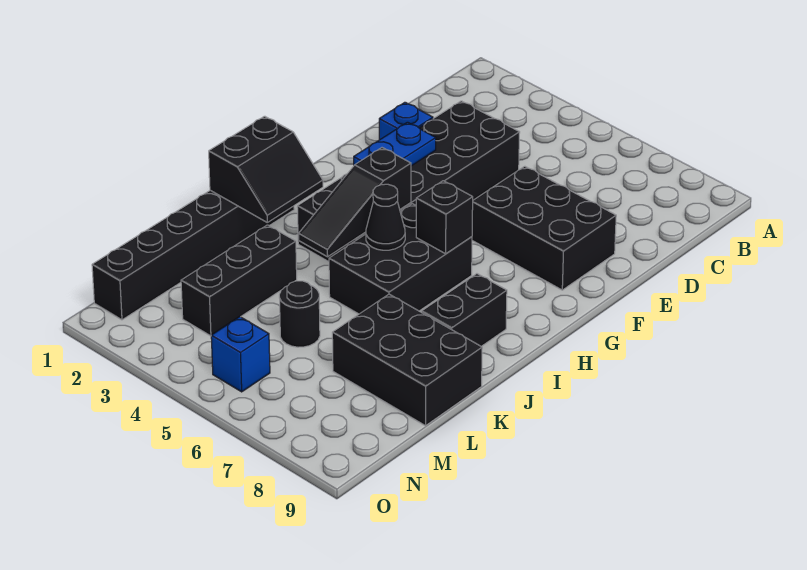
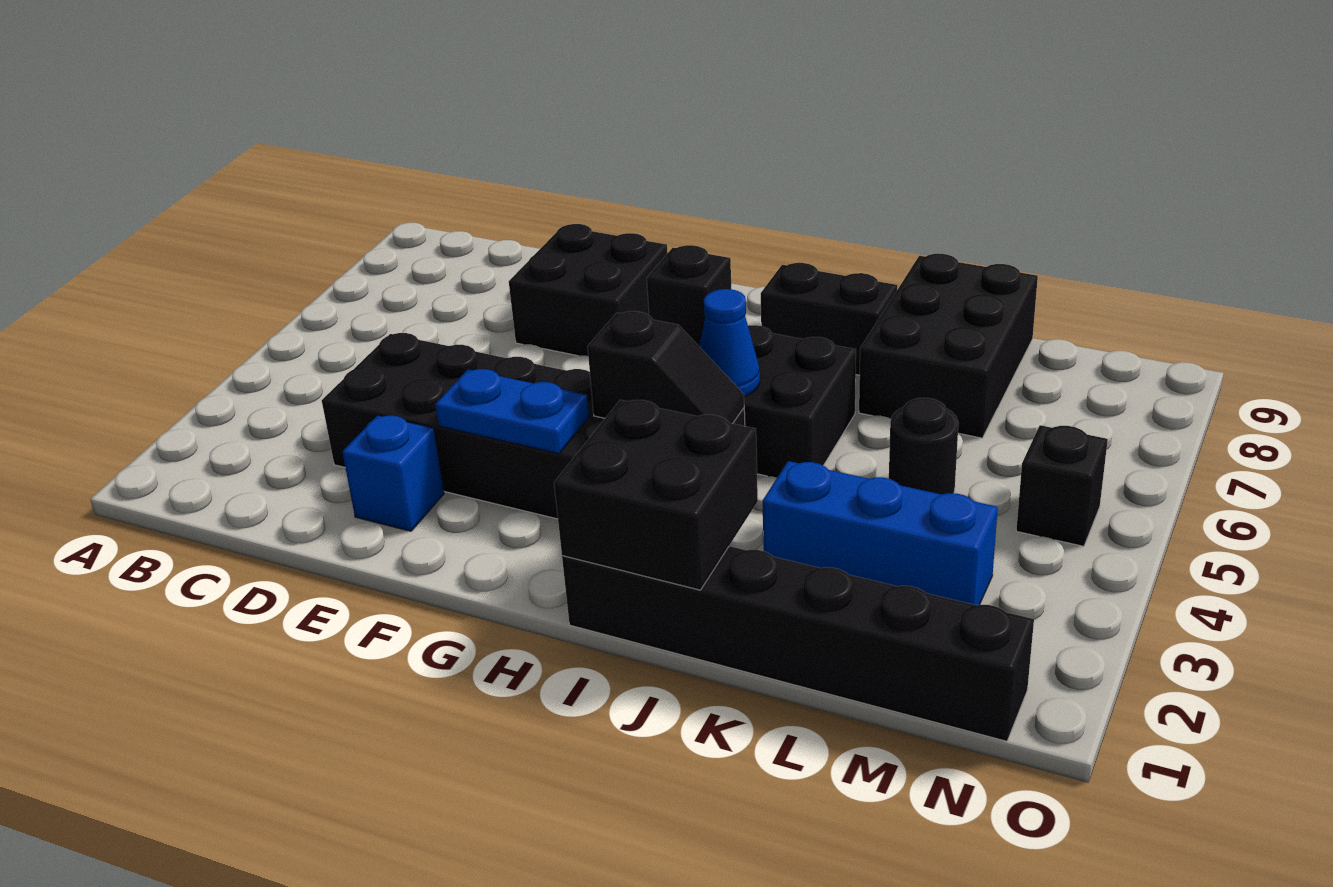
black brick E6:F8 level 1 -> black brick E7:F8 level 1
black slope H4:J4 level 2 top H -> black slope H4:I4 level 2 top H
black slope I1:J2 level 2 top 1 -> black brick I1:J2 level 2
black cone I5 level 2 -> blue cone I5 level 2
black brick K3:M3 level 1 -> blue brick K3:M3 level 1
blue brick N5 level 1 -> black brick N5 level 1

